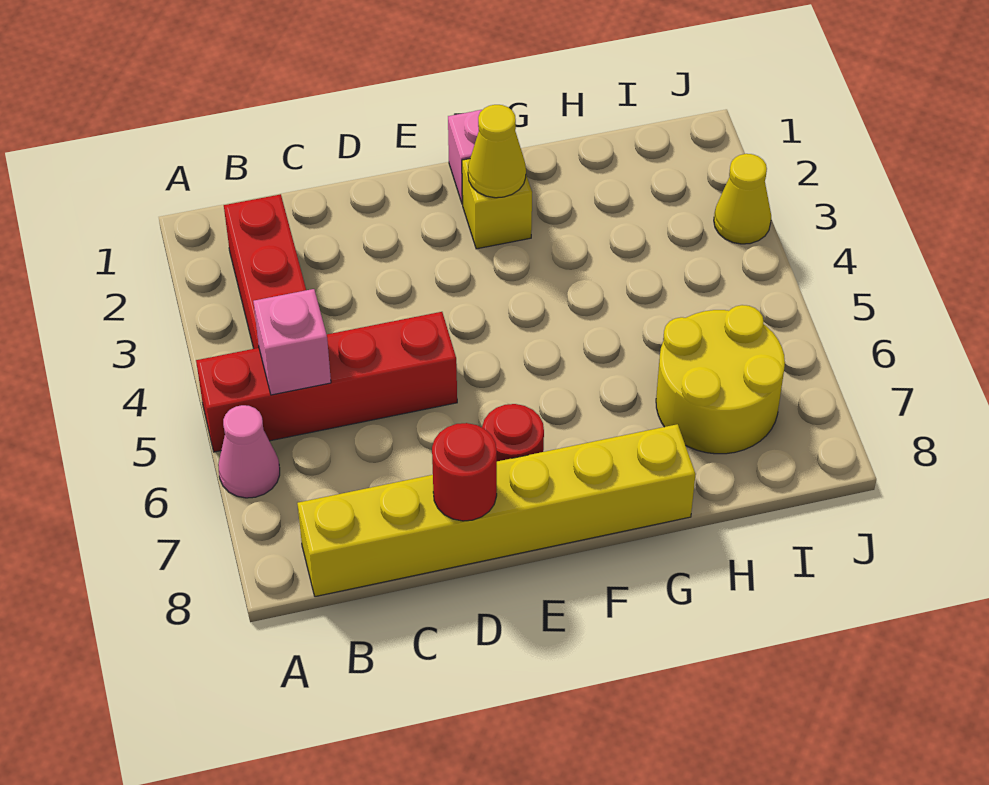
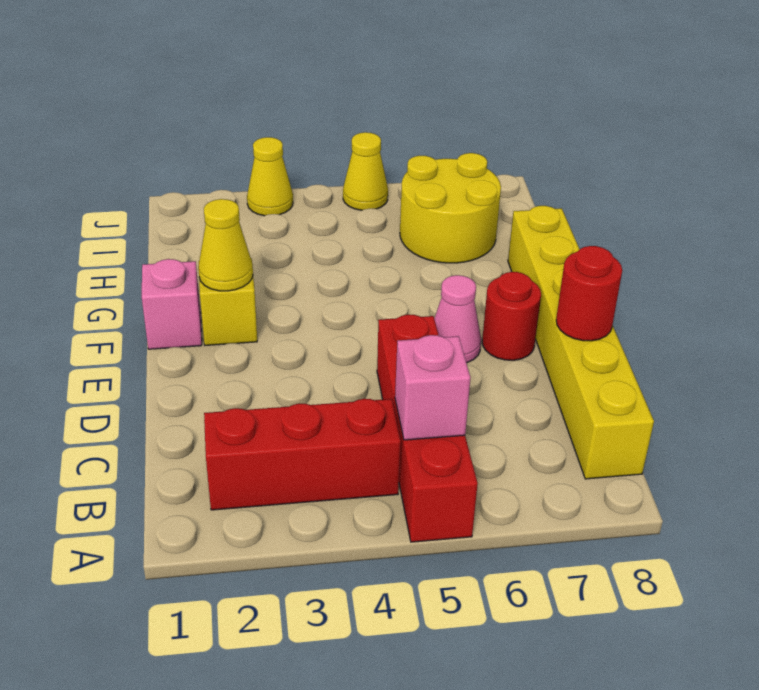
pink cone A6 level 1 -> pink cone E6 level 1
none -> yellow cone J5 level 1

